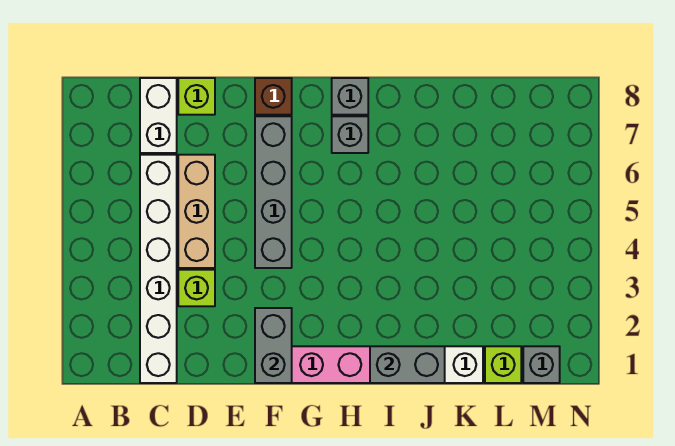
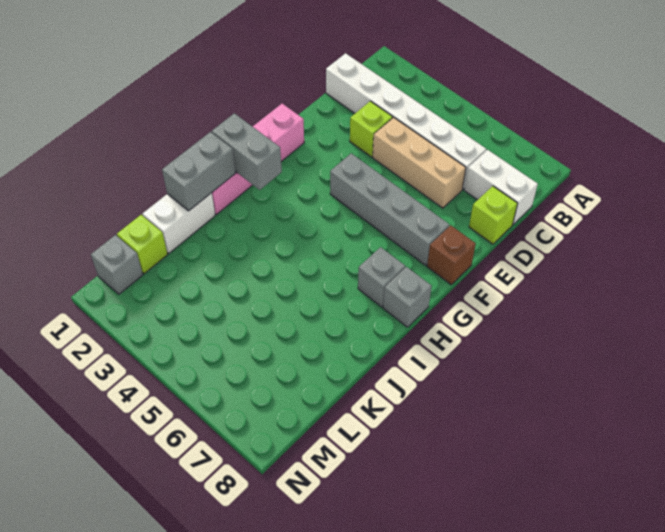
grey brick F1:F2 level 2 -> grey brick H1:H2 level 2

